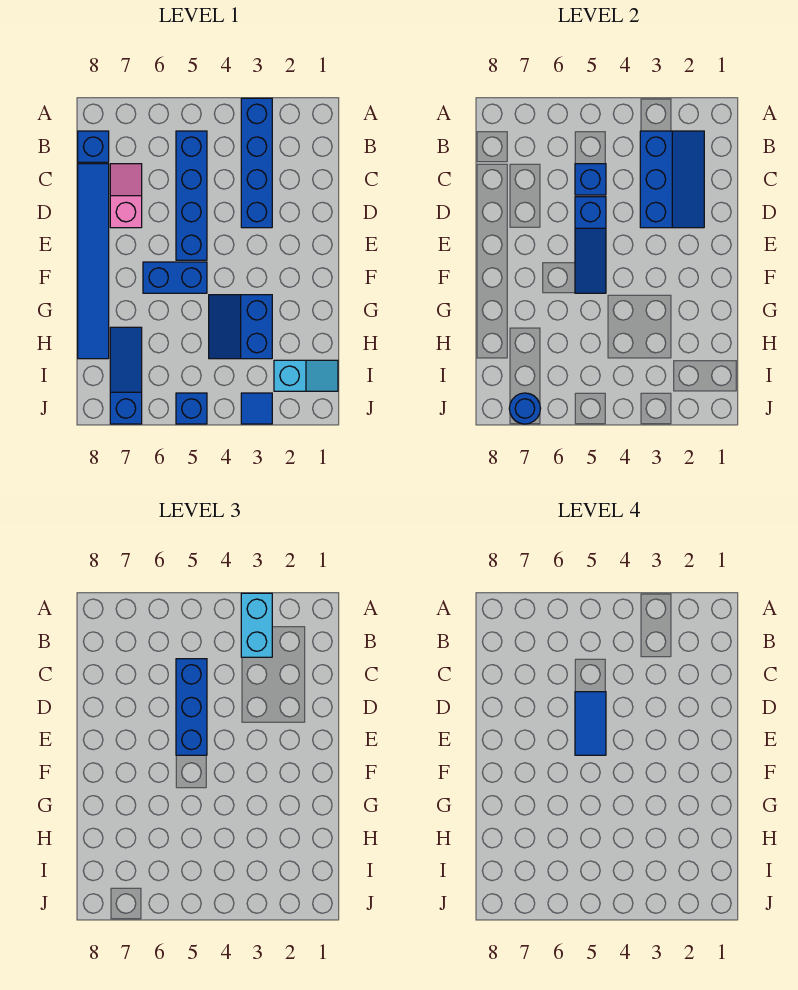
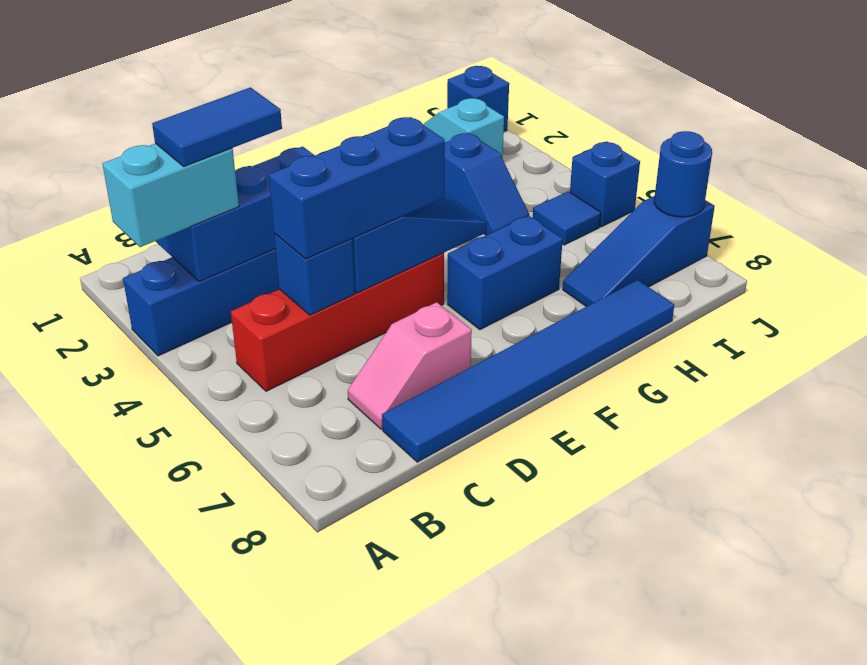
blue brick B5:E5 level 1 -> red brick B5:E5 level 1
blue brick B8 level 1 -> blue brick J1 level 1
blue tile D5:E5 level 4 -> blue tile B3:C3 level 4
blue brick F5:F6 level 1 -> blue brick F6:G6 level 1
blue slope G3:H4 level 1 top 3 -> blue slope H3:H4 level 1 top 3
blue tile J3 level 1 -> blue tile I5 level 1

